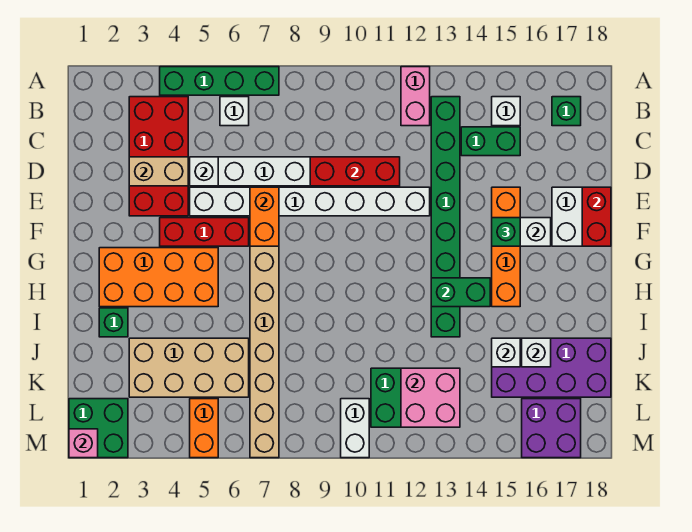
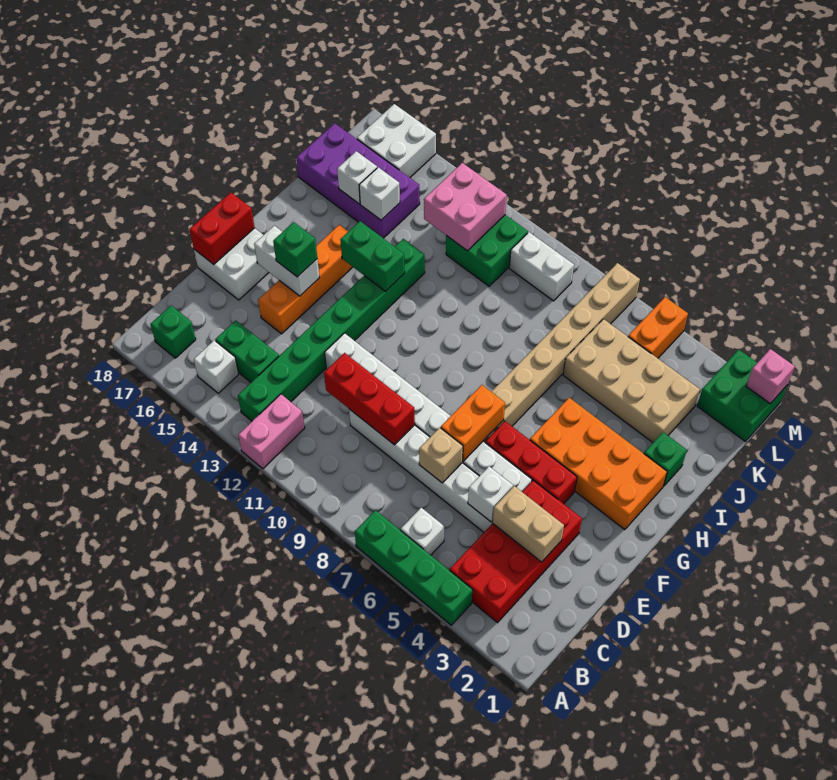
none -> tan brick D7 level 2
white brick L10:M10 level 1 -> white brick L9:L10 level 1
purple brick L16:M17 level 1 -> white brick L16:M17 level 1

